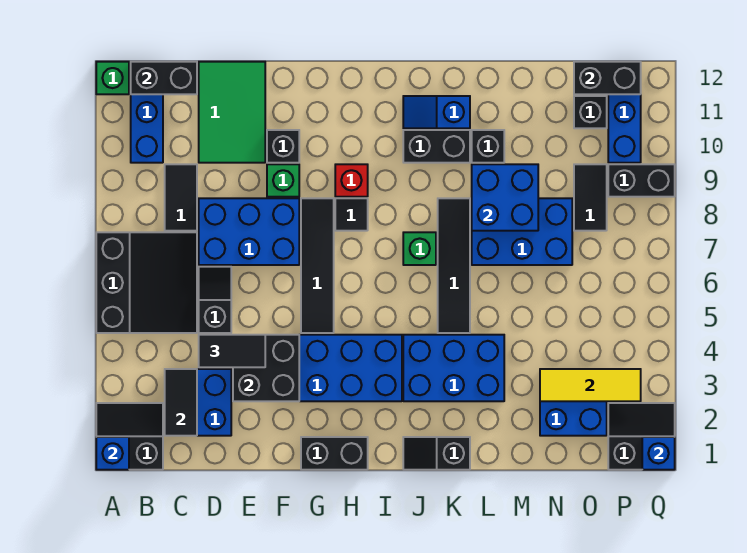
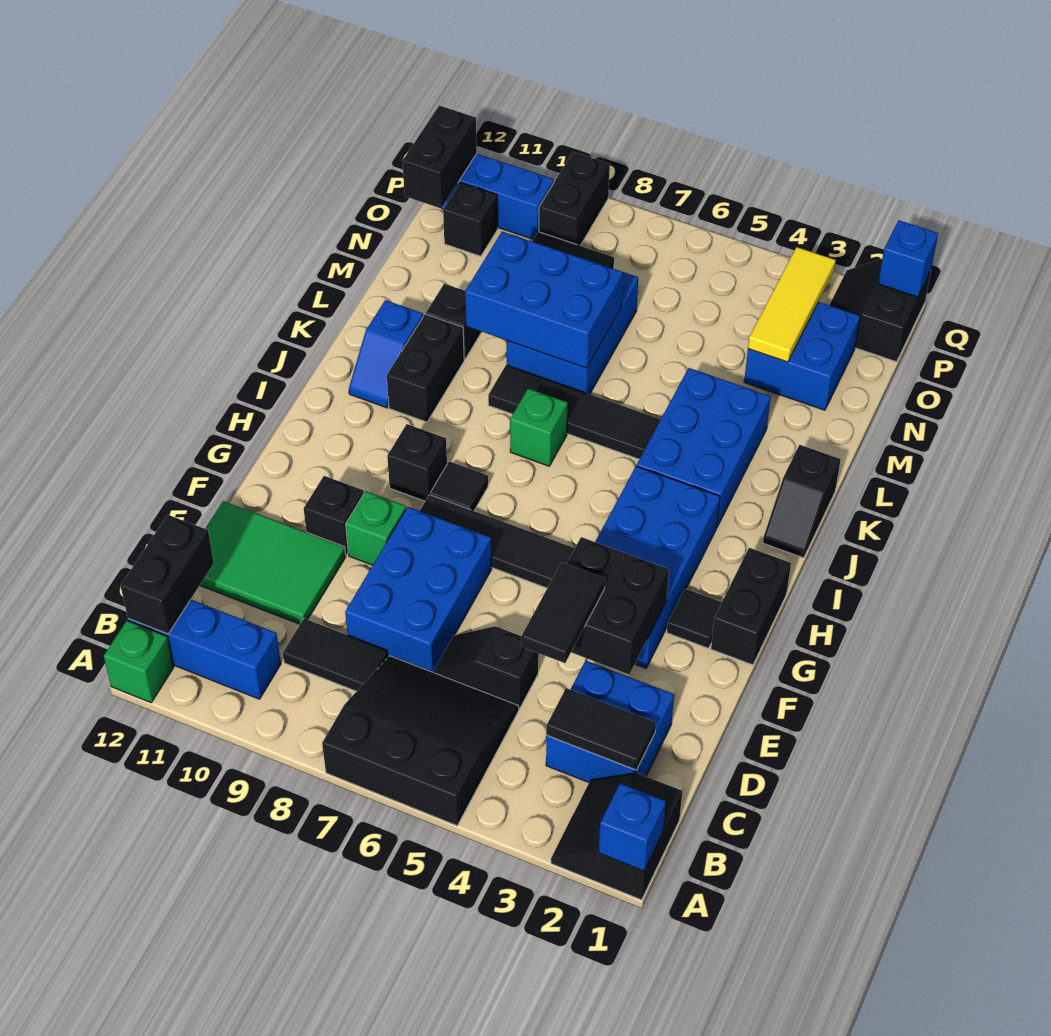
none -> black tile G2 level 1
red brick H9 level 1 -> black brick H9 level 1
blue brick L8:M9 level 2 -> blue brick L7:M9 level 2

